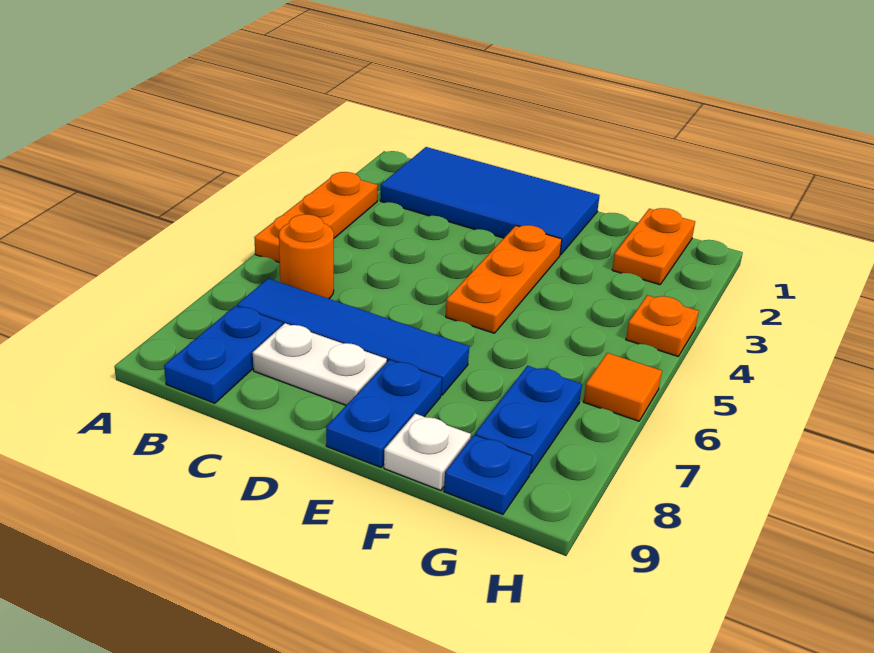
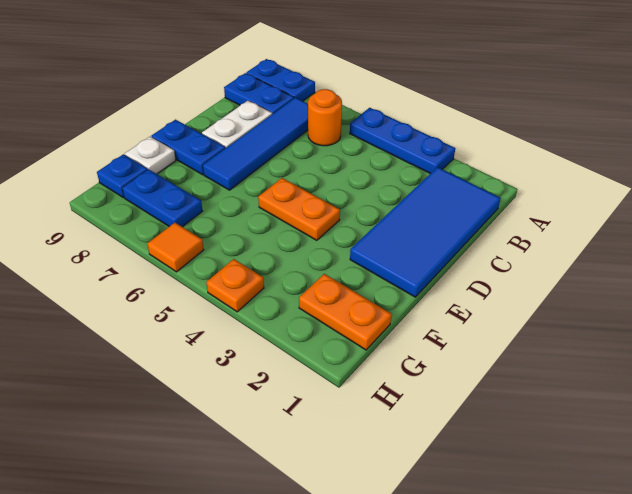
orange plate A3:A5 level 1 -> blue plate A3:A5 level 1
none -> blue plate A8:A9 level 1
orange plate E3:E5 level 1 -> orange plate E4:E5 level 1

